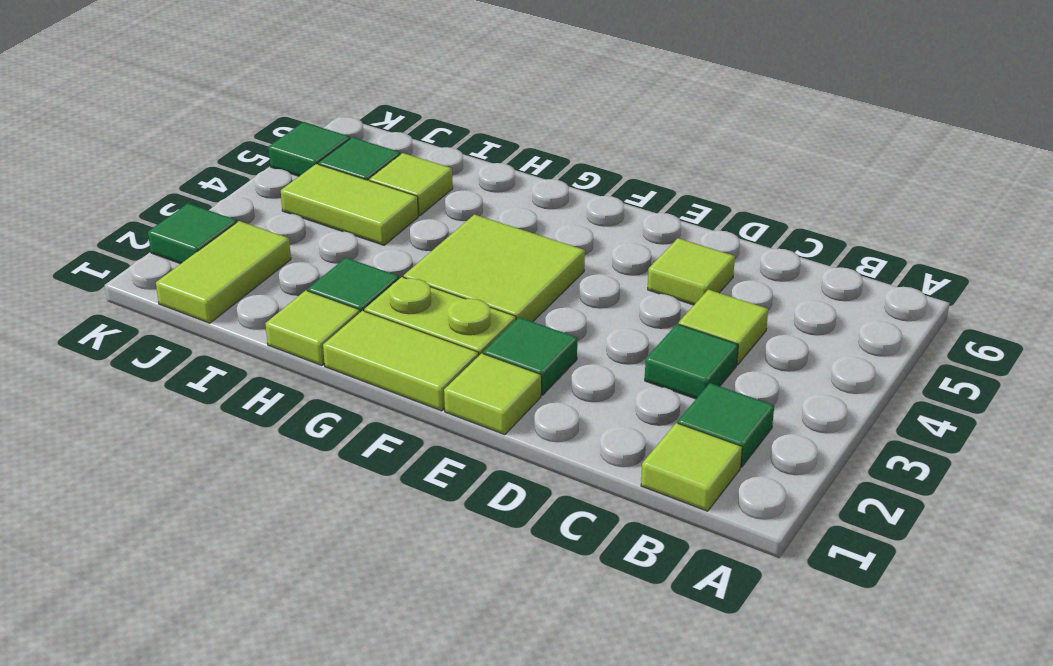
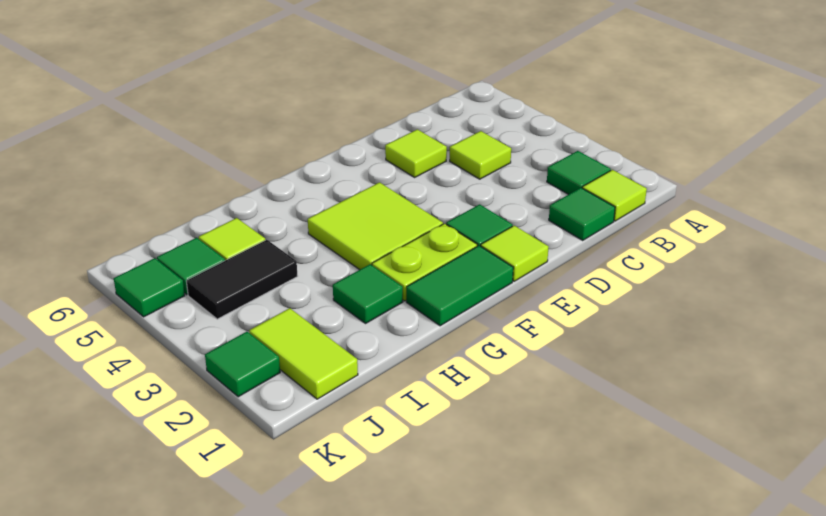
green tile C3 level 1 -> green tile C1 level 1
lime tile F1:G1 level 1 -> green tile F1:G1 level 1
lime tile H1 level 1 -> none
lime tile I4:J4 level 1 -> black tile I4:J4 level 1

